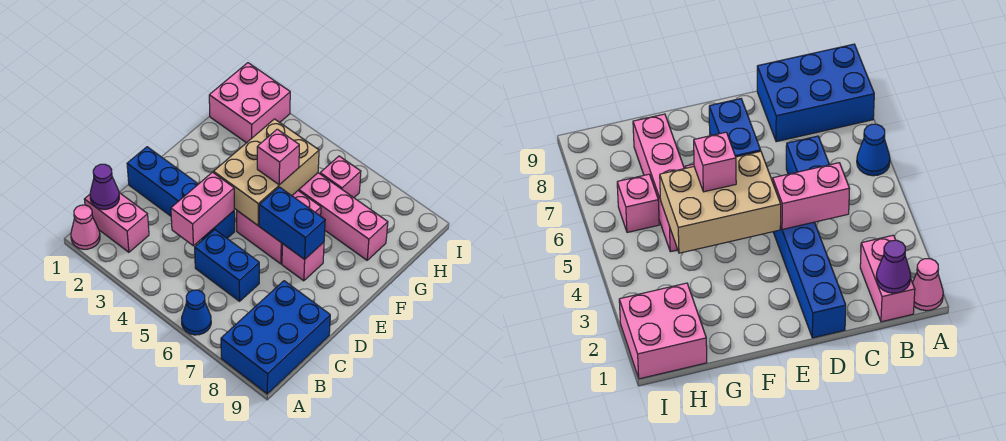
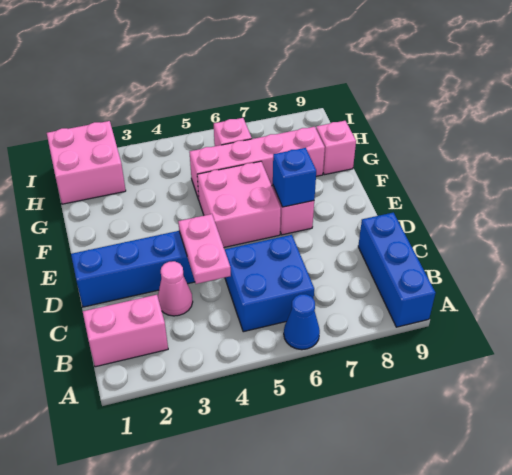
pink cone A1 level 1 -> pink cone C3 level 1
blue brick A8:C9 level 1 -> blue brick A9:C9 level 1
purple cone B1 level 2 -> none
pink brick C4:D4 level 2 -> pink plate C4:D4 level 2
blue brick C5:C6 level 1 -> blue brick B5:C6 level 1
tan brick E4:G5 level 2 -> none
blue brick E6:E7 level 2 -> blue brick E7 level 2
pink brick F5 level 3 -> pink brick G9 level 1

